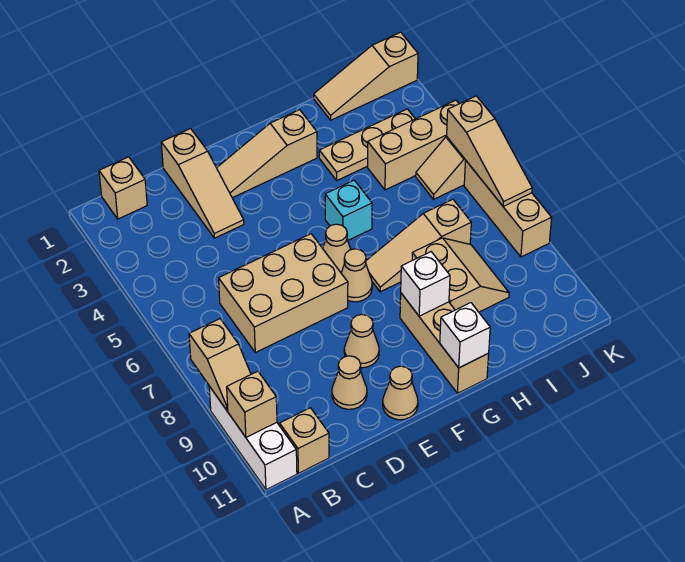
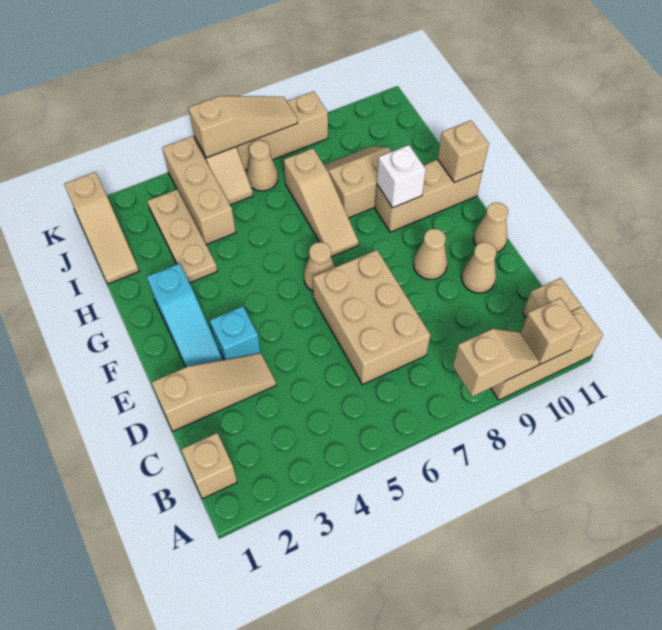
white brick A9:A11 level 1 -> tan brick A9:A11 level 1
tan slope E2:G2 level 1 top G -> cyan slope E2:G2 level 1 top G
tan cone F7 level 1 -> tan cone J6 level 1
cyan brick G5 level 1 -> cyan brick E3 level 1
white brick G11 level 2 -> tan brick G11 level 2

